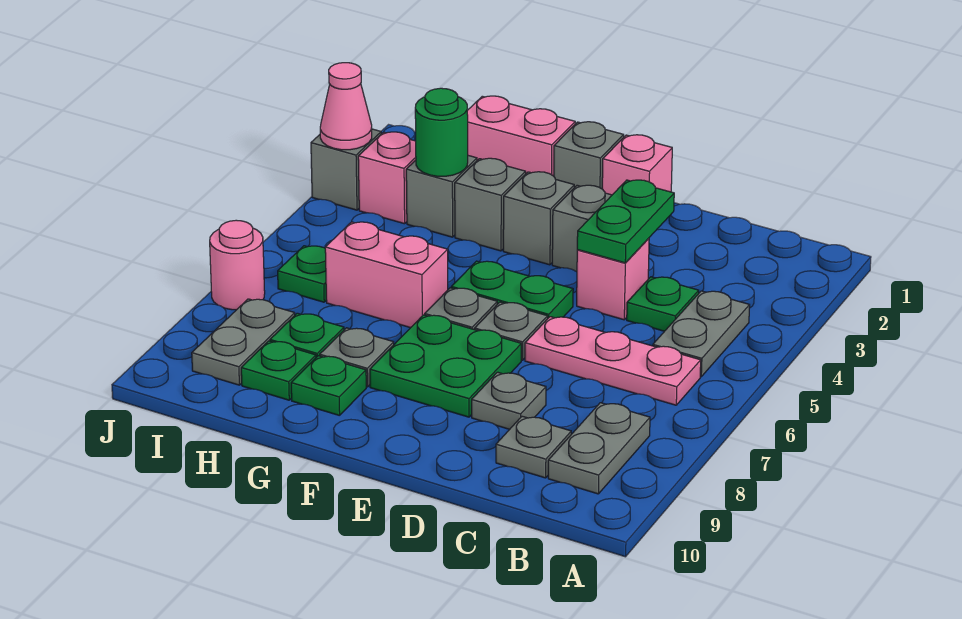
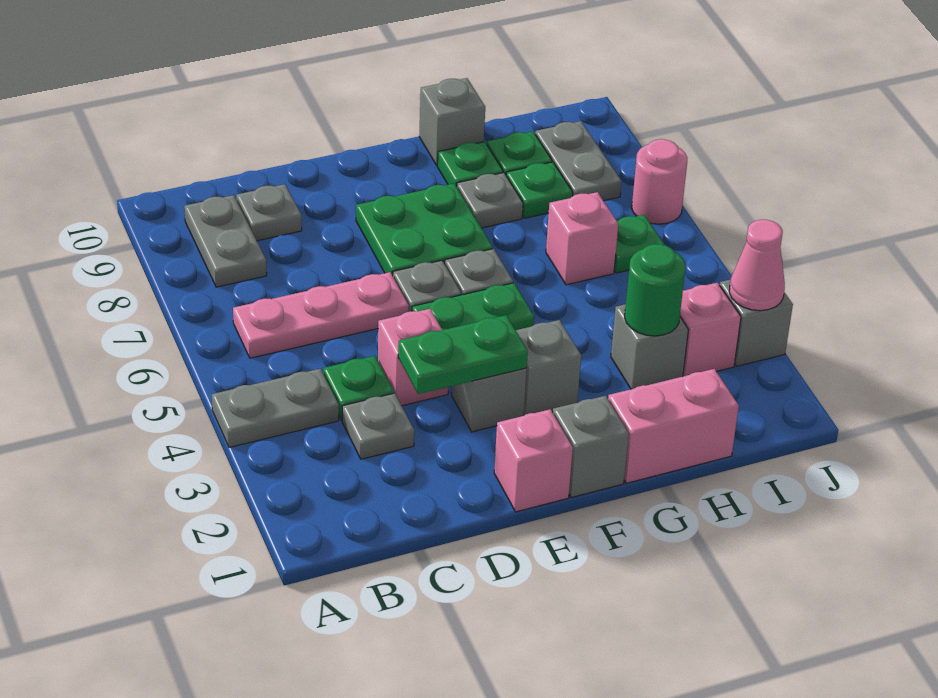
grey plate B4:B5 level 1 -> grey plate A4:B4 level 1
green plate D3:D4 level 2 -> green plate D3:E3 level 2
grey plate D8 level 1 -> grey plate C3 level 1
grey brick G3 level 1 -> grey brick G10 level 1
pink brick G6:H6 level 1 -> pink brick H6 level 1

